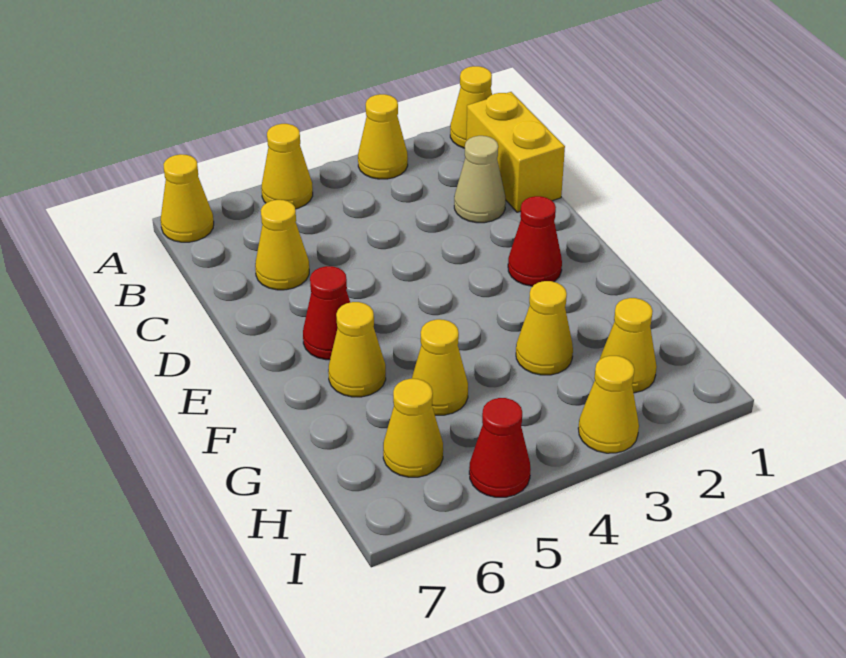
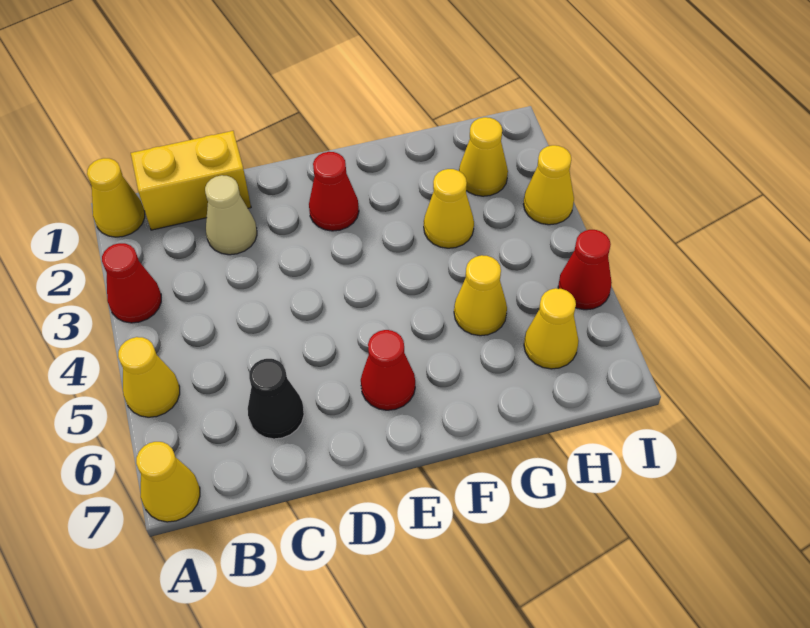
yellow cone A3 level 1 -> red cone A3 level 1
yellow cone C6 level 1 -> black cone C6 level 1
yellow cone F6 level 1 -> none

